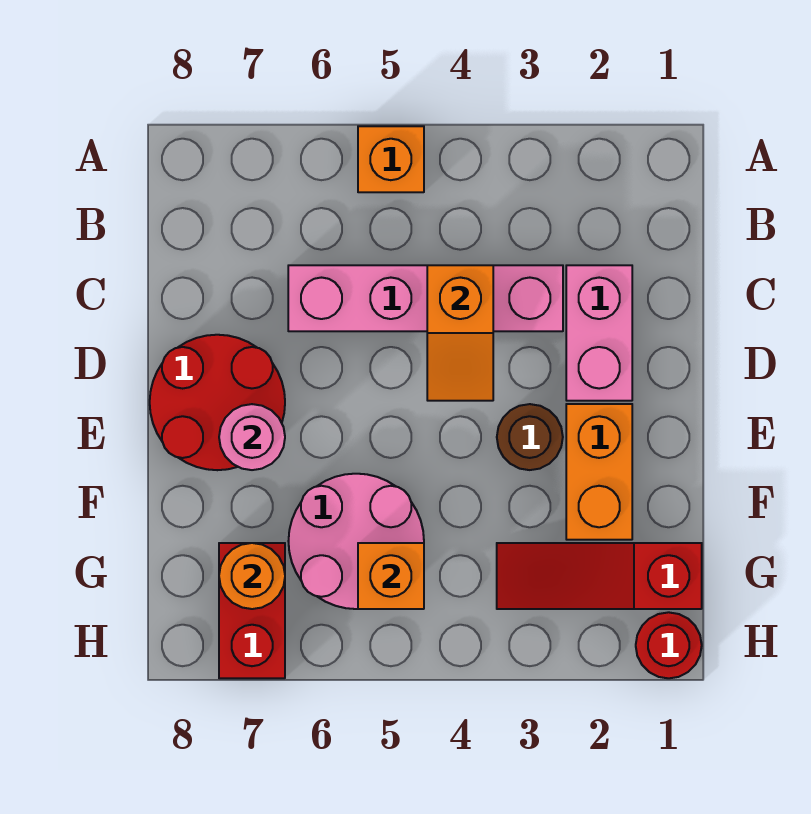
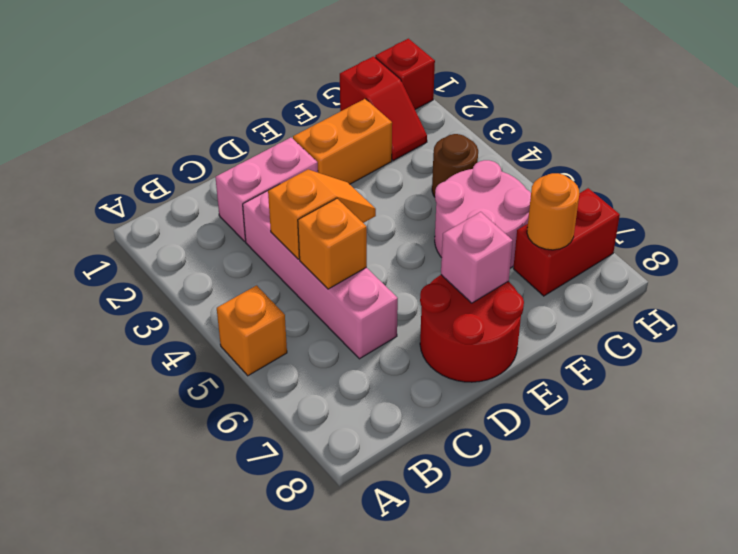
brown round brick E3 level 1 -> brown round brick G4 level 1
pink round brick E7 level 2 -> pink brick E7 level 2
red slope G1:G3 level 1 top 1 -> red slope G1:G2 level 1 top 1
orange brick G5 level 2 -> orange brick C5 level 2
red round brick H1 level 1 -> red brick H1 level 1

